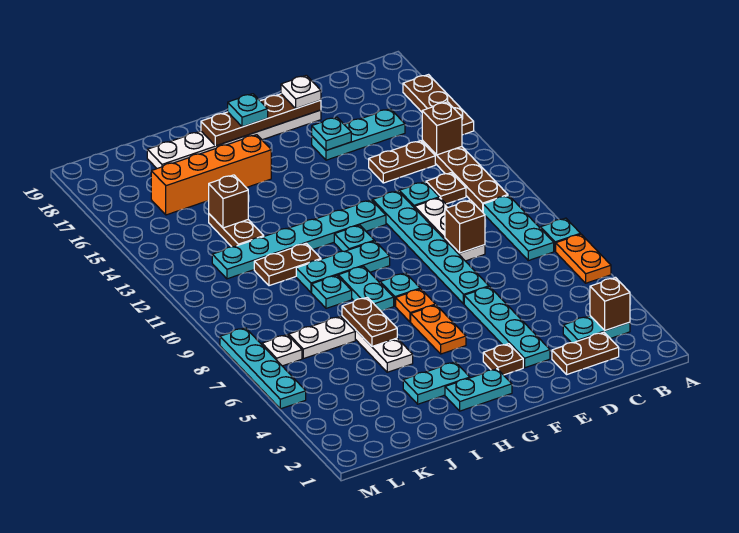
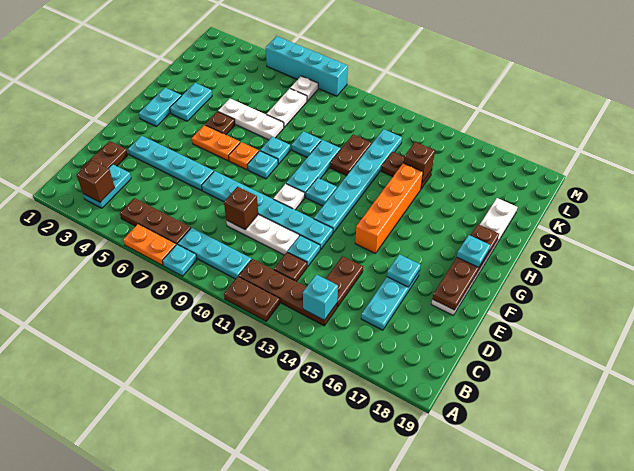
brown plate A15:A17 level 1 -> brown plate B5:B7 level 1
brown brick B14 level 2 -> cyan brick B14 level 2
white plate E18 level 3 -> white plate F10 level 1
brown plate F3 level 1 -> brown plate H5 level 1
cyan plate H8:H9 level 1 -> cyan plate H8 level 1
orange brick H16:K16 level 1 -> orange brick F14:I14 level 1
brown plate I6:I7 level 2 -> brown plate A11:A12 level 1
cyan plate M5:M8 level 1 -> cyan brick M5:M8 level 1

